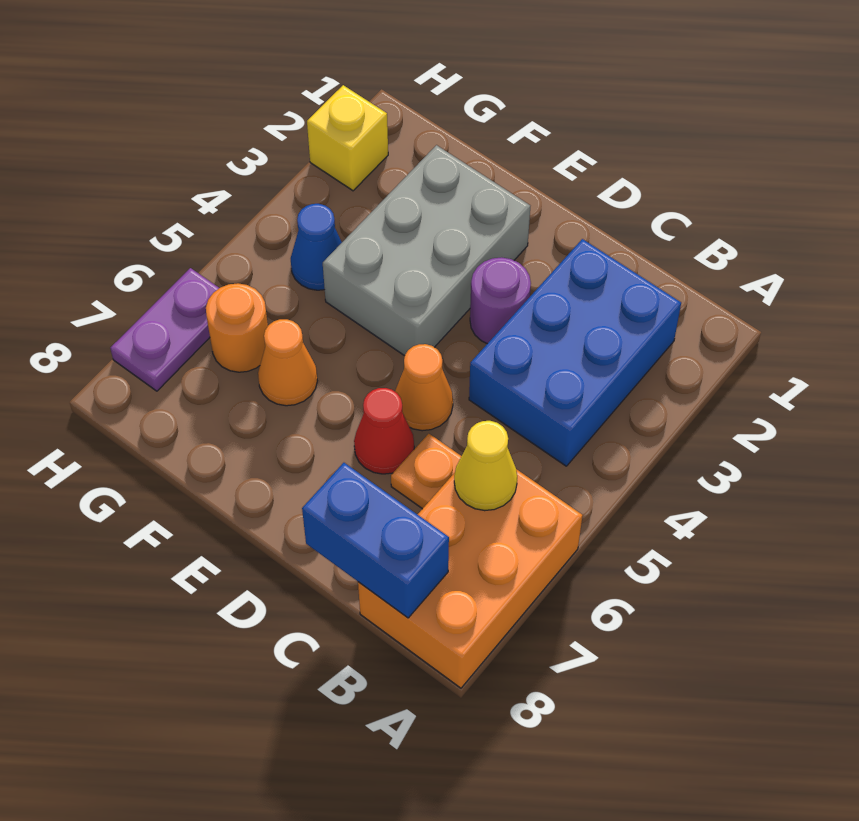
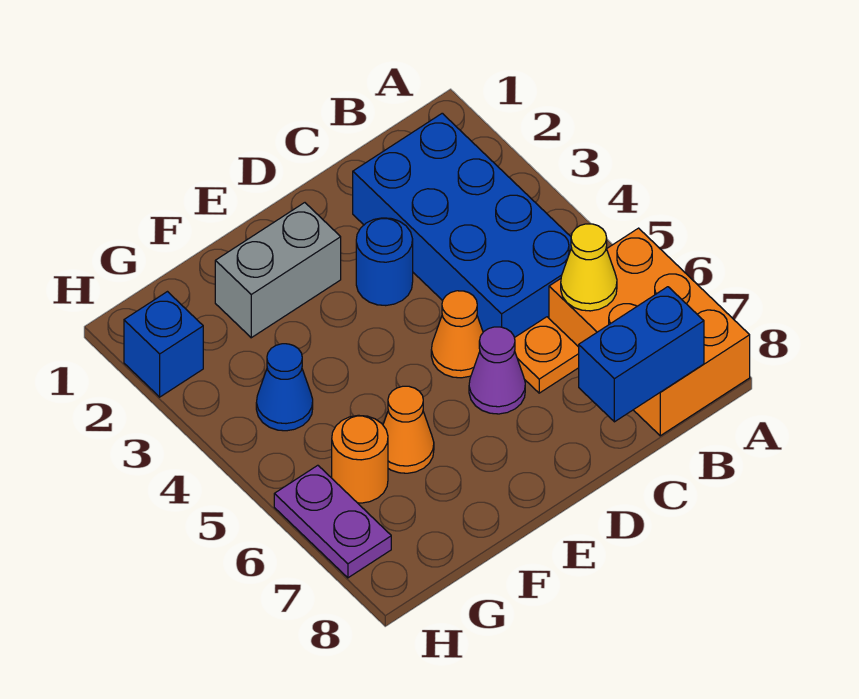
blue brick B2:C4 level 1 -> blue brick B2:C5 level 1
purple round brick D3 level 1 -> blue round brick D3 level 1
red cone D6 level 1 -> purple cone D6 level 1
grey brick E2:F4 level 1 -> grey brick E2:F2 level 1
yellow brick H2 level 1 -> blue brick H2 level 1

